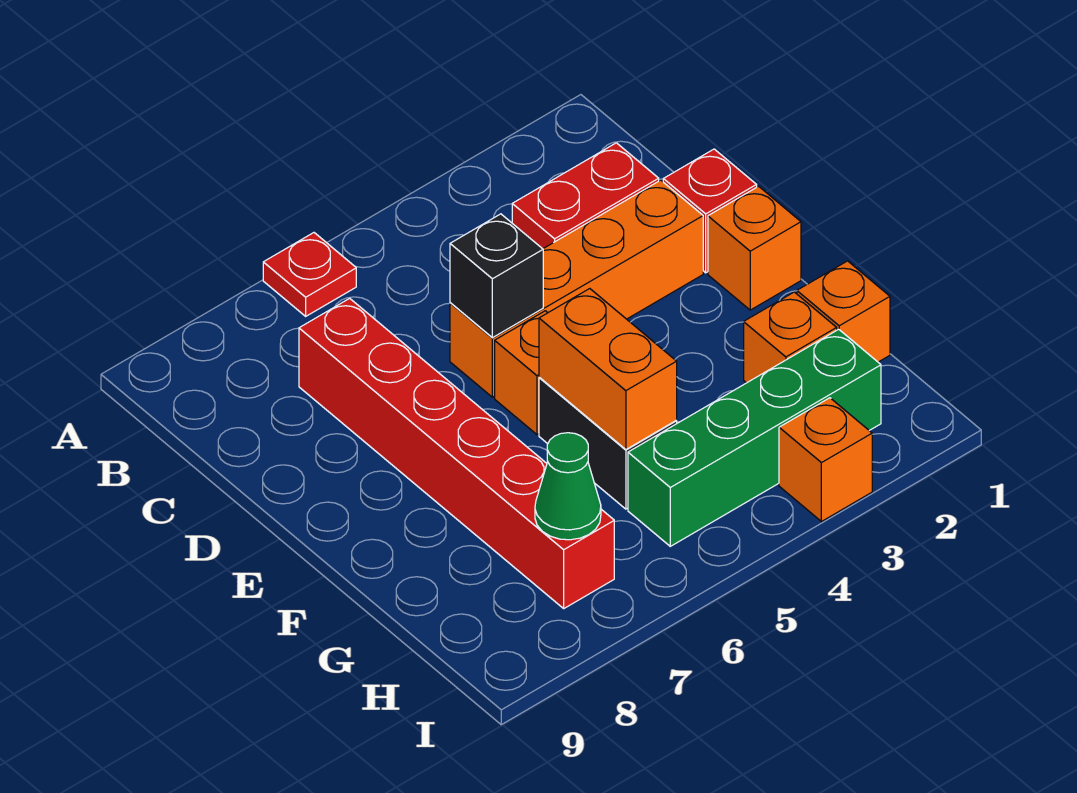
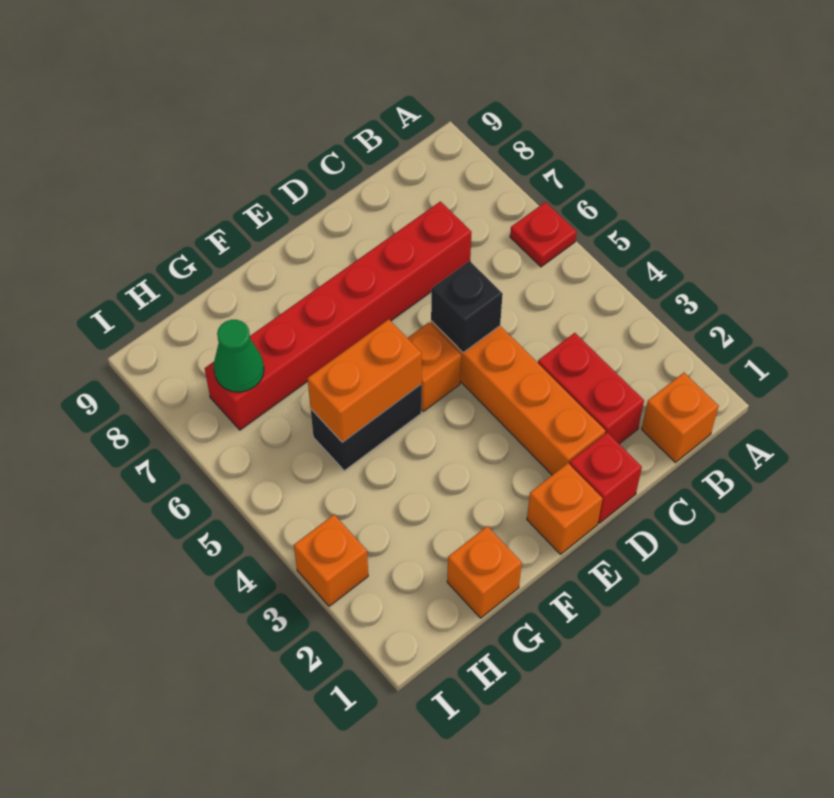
orange brick G2 level 1 -> orange brick B1 level 1
green brick H2:H5 level 1 -> none

